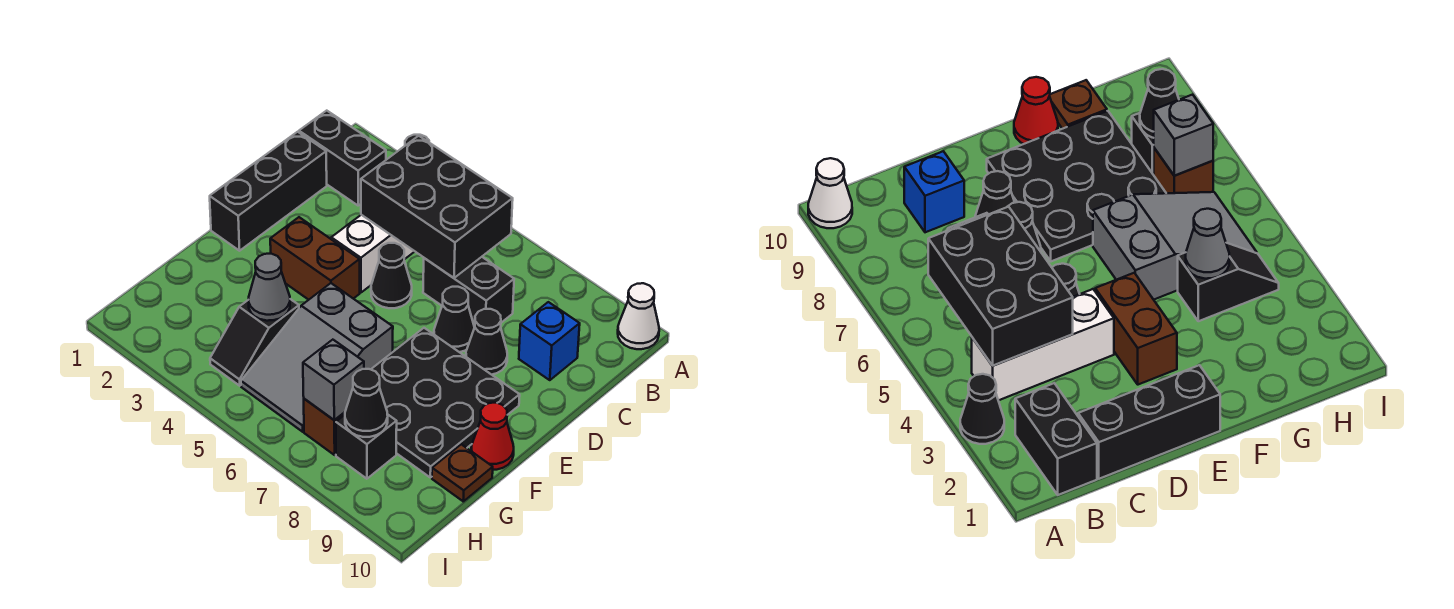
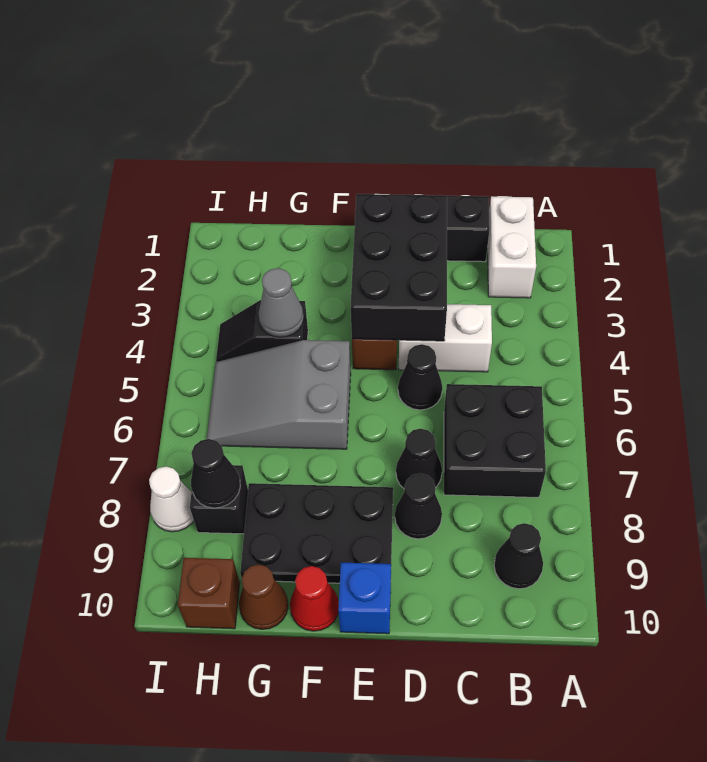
black cone A3 level 1 -> black cone B9 level 1
white cone A10 level 1 -> white cone I8 level 1
black brick B1:B2 level 1 -> white brick B1:B2 level 1
white brick B4:D4 level 1 -> white brick C4:D4 level 1
black brick B4:C6 level 2 -> black brick D2:E4 level 2
black brick C6:C7 level 1 -> black brick B6:C7 level 1
blue brick C9 level 1 -> blue brick E10 level 1
black plate E7:G9 level 1 -> black plate E8:G9 level 1
brown plate G10 level 1 -> brown cone G10 level 1
brown brick H7 level 1 -> brown brick H10 level 1
grey brick H7 level 2 -> none

